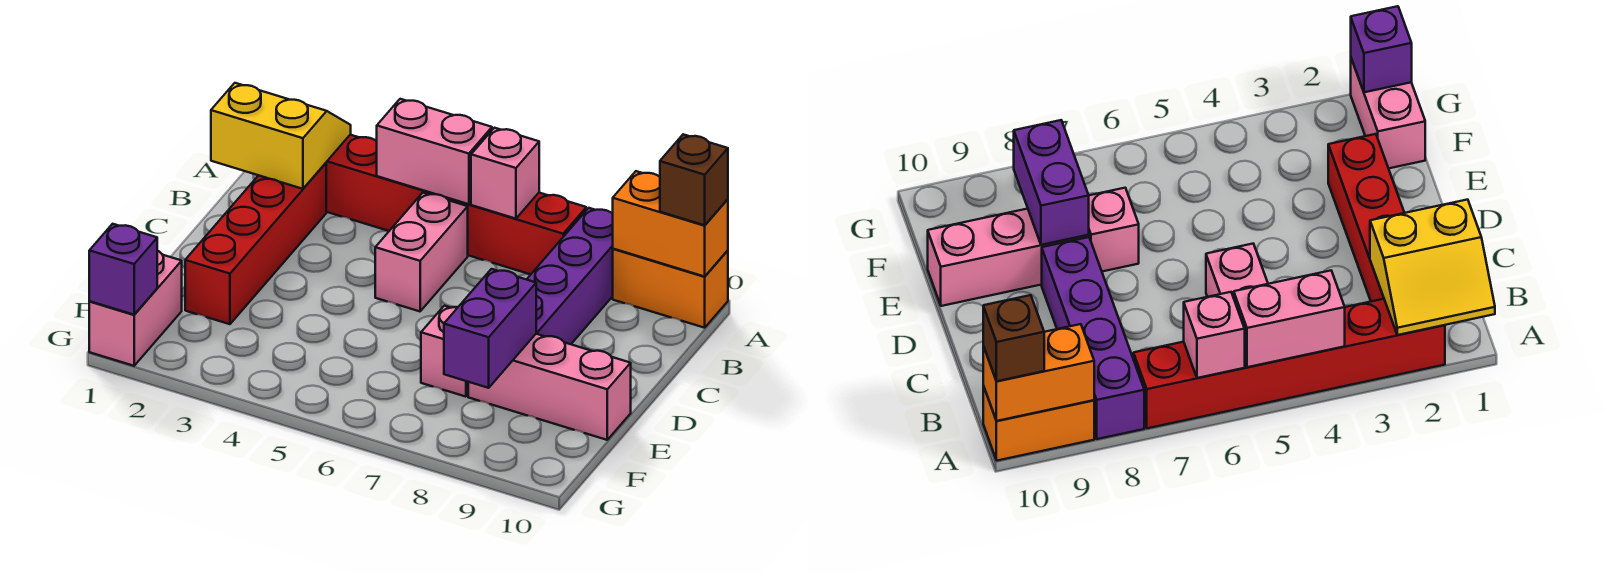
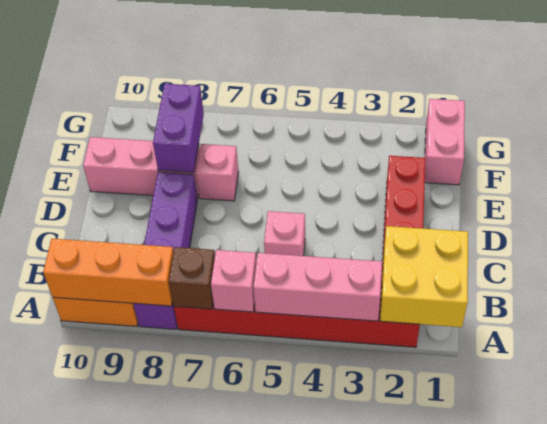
yellow slope A1:B2 level 2 top B -> yellow brick A1:B2 level 2
pink brick A4:A5 level 2 -> pink brick A3:A5 level 2
orange brick A9:A10 level 2 -> orange brick A8:A10 level 2
brown brick A10 level 3 -> brown brick A7 level 2
pink brick B5:C5 level 1 -> pink brick C5 level 1
purple brick G1 level 2 -> none

